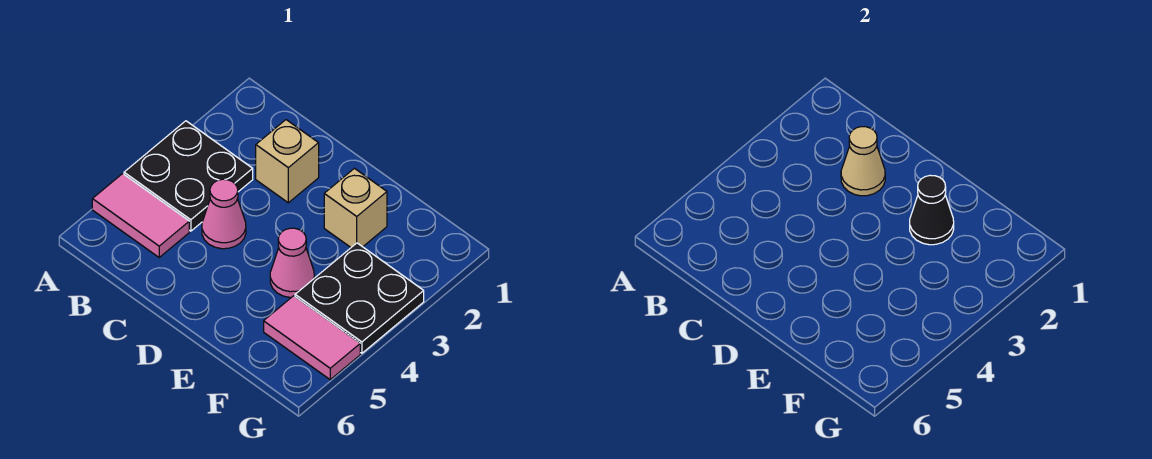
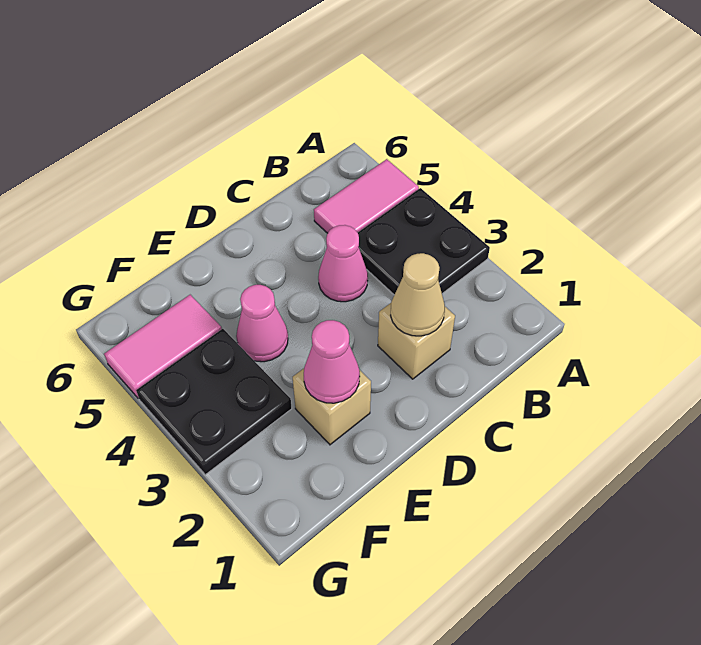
black cone E2 level 2 -> pink cone E2 level 2

